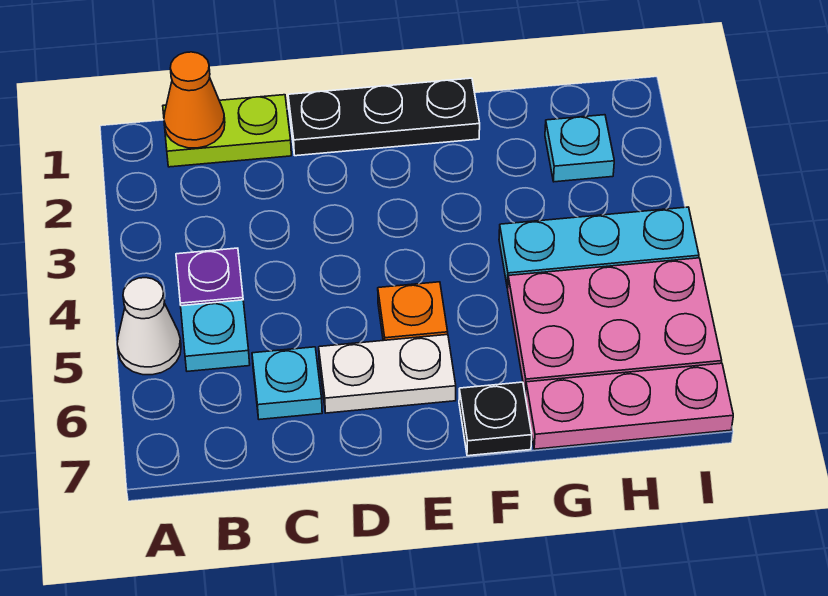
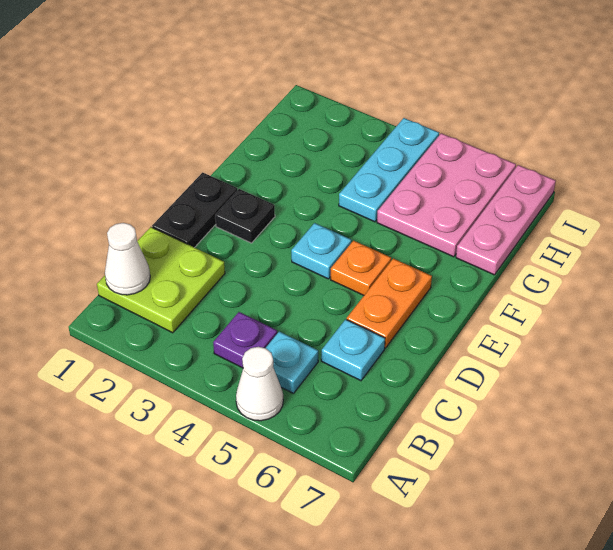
lime plate B1:C1 level 1 -> lime plate B1:C2 level 1
orange cone B1 level 2 -> white cone B1 level 2
black plate D1:F1 level 1 -> black plate D1:E1 level 1
white plate D6:E6 level 1 -> orange plate D6:E6 level 1
black plate F7 level 1 -> black plate E2 level 1
cyan plate H2 level 1 -> cyan plate E4 level 1

